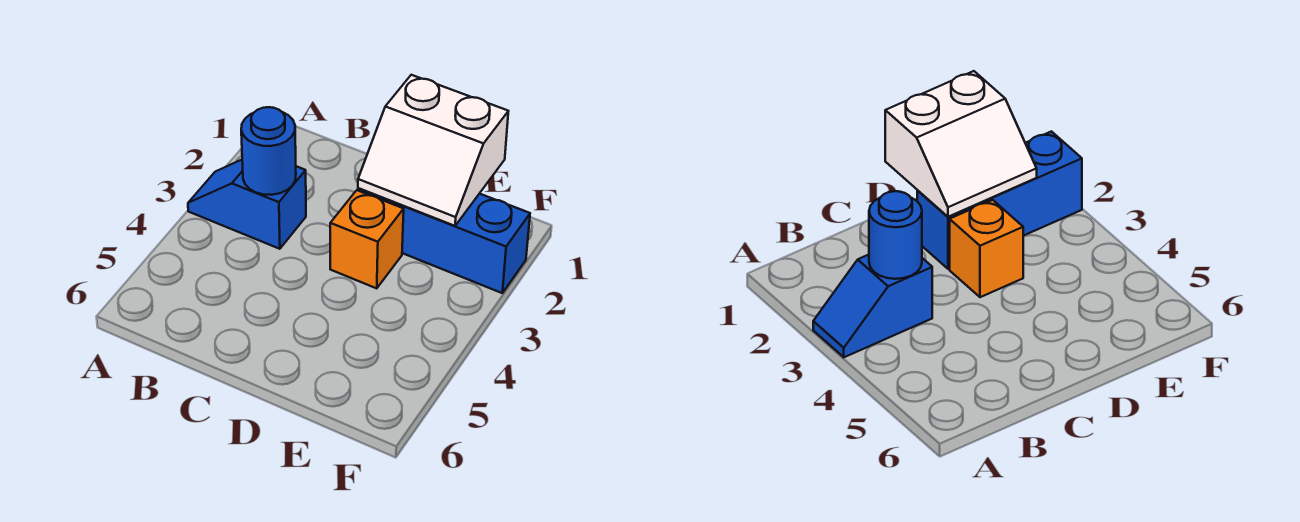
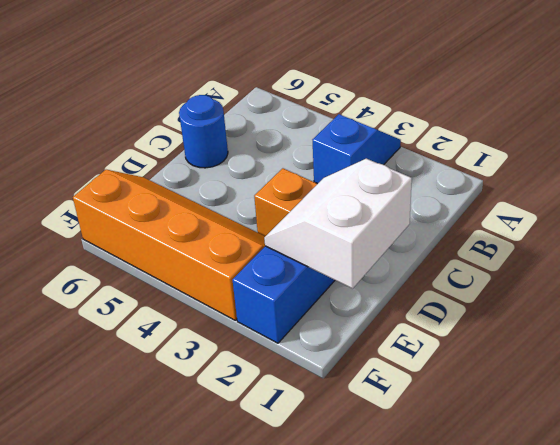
blue round brick B3 level 2 -> blue round brick C6 level 1
none -> orange slope E3:F6 level 1 top F

